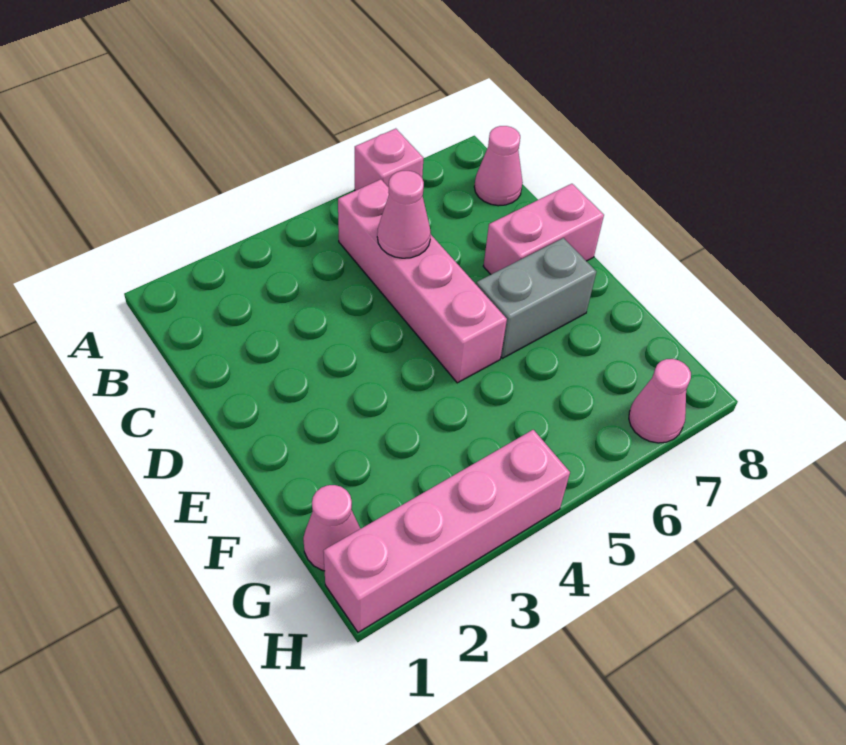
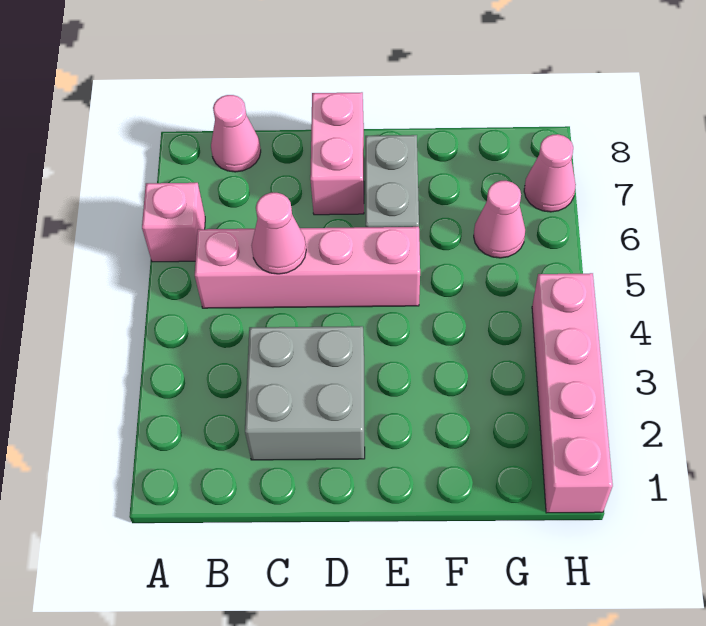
none -> grey brick C2:D3 level 1
pink cone G1 level 1 -> pink cone G6 level 1

